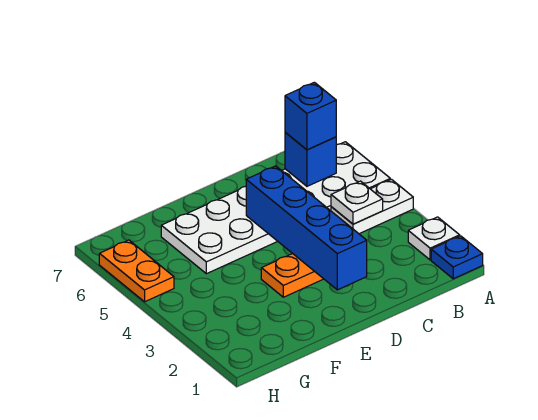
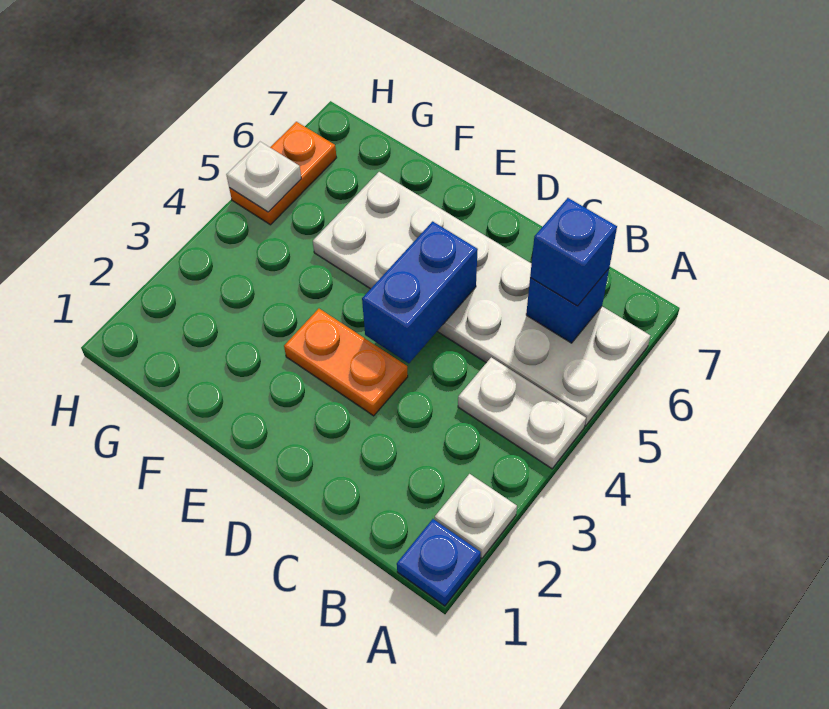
white plate B4 level 2 -> white plate H5 level 2
blue brick D2:D5 level 2 -> blue brick D4:D5 level 2

